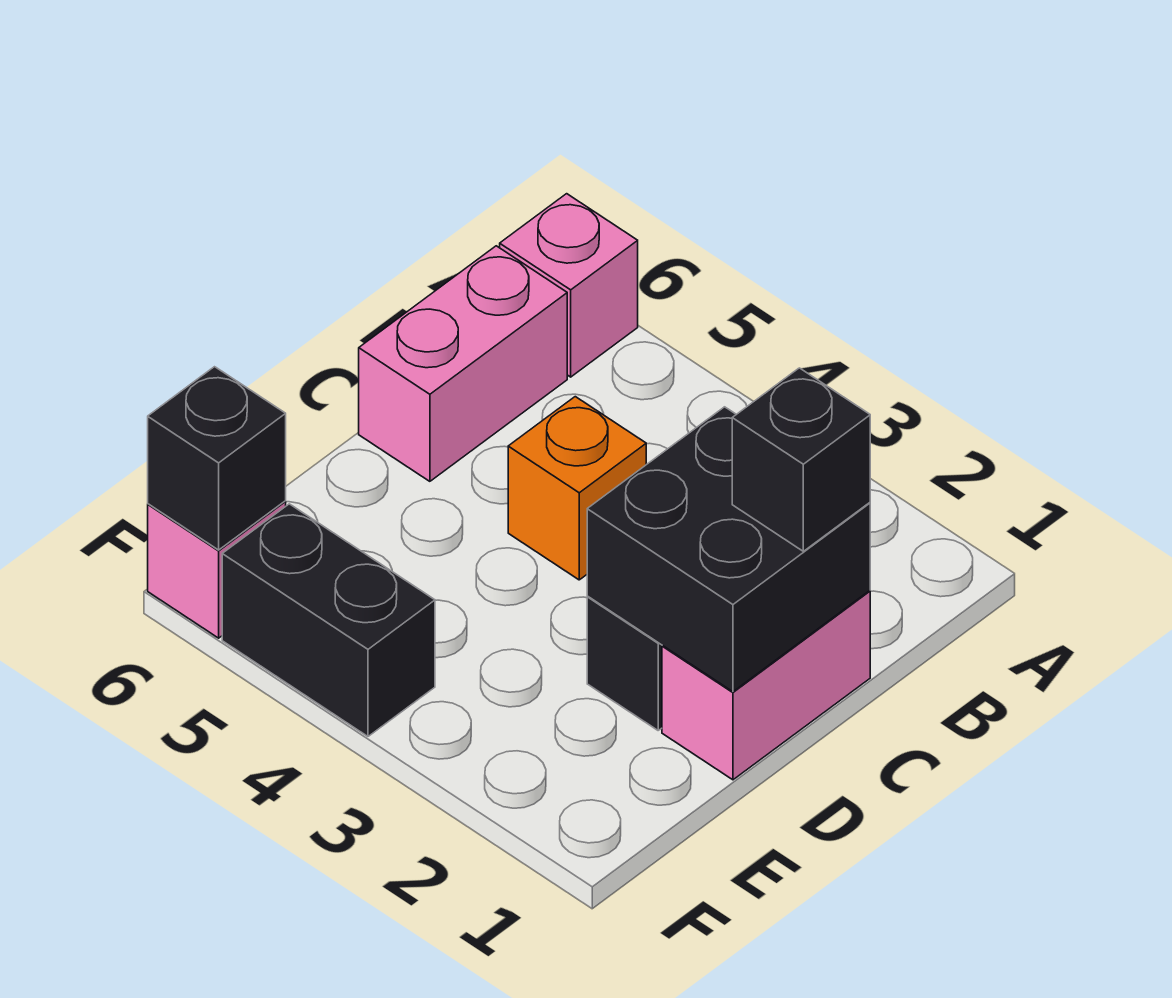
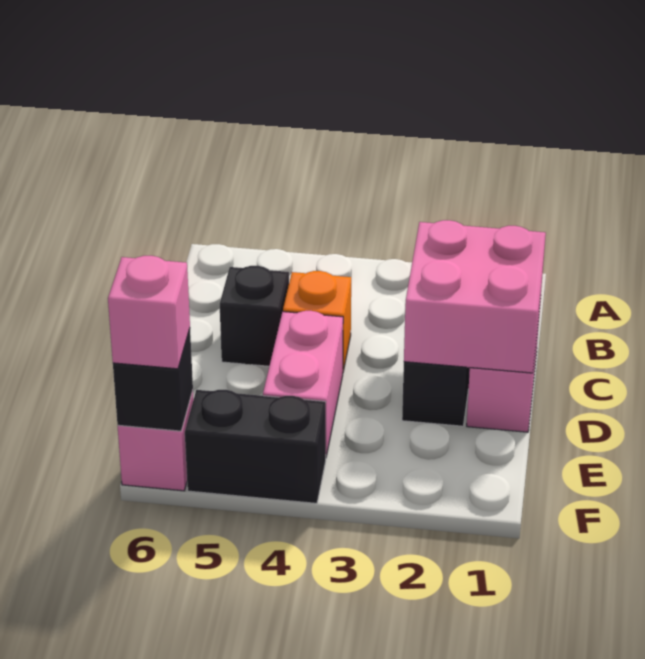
pink brick A6 level 1 -> pink brick F6 level 3
pink brick B6:C6 level 1 -> pink brick D4:E4 level 1
black brick C1:D2 level 2 -> pink brick C1:D2 level 2
black brick C1 level 3 -> black brick C5 level 1

